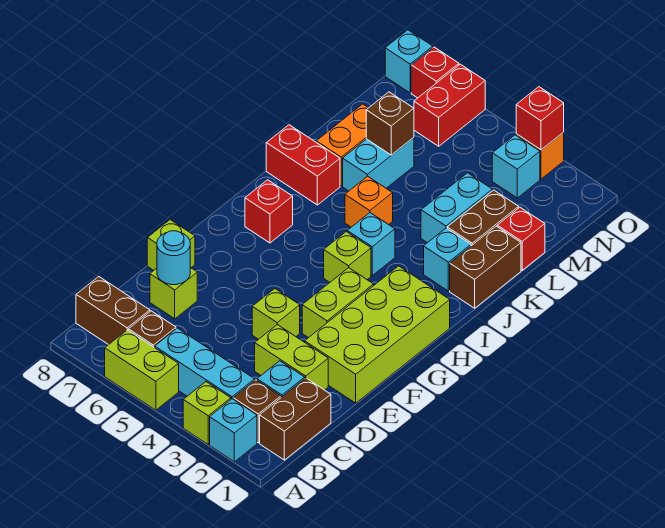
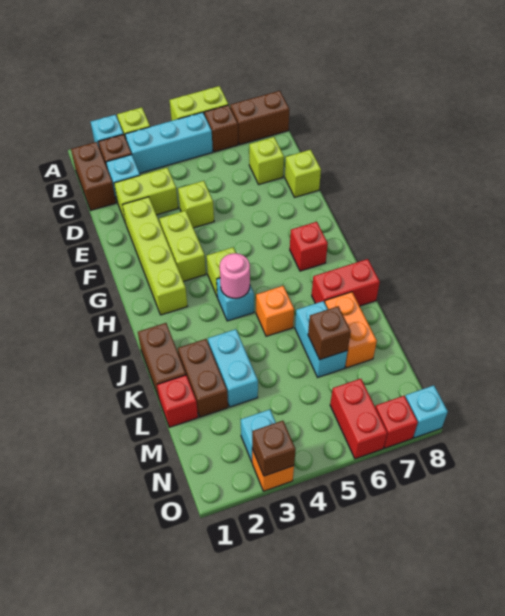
cyan round brick D7 level 2 -> none
lime brick E1:H2 level 1 -> lime brick E2:H2 level 1
none -> pink round brick I4 level 2
cyan brick J2 level 1 -> none
red brick O3 level 2 -> brown brick O3 level 2

